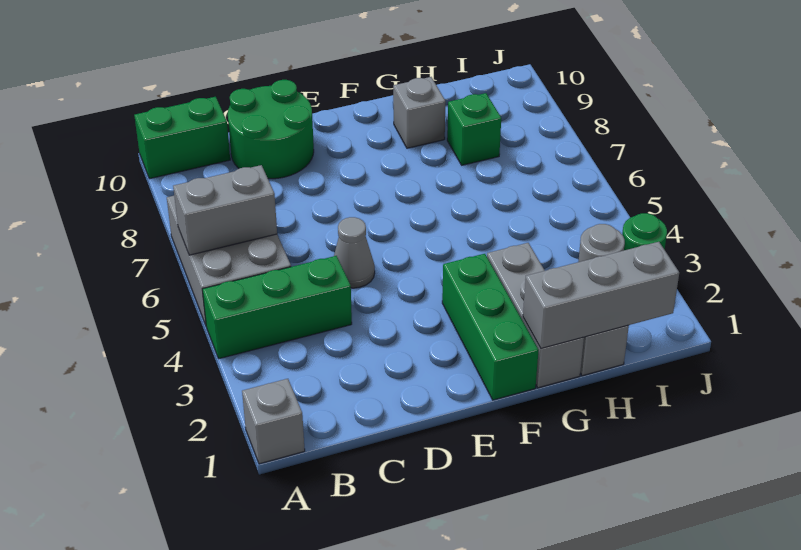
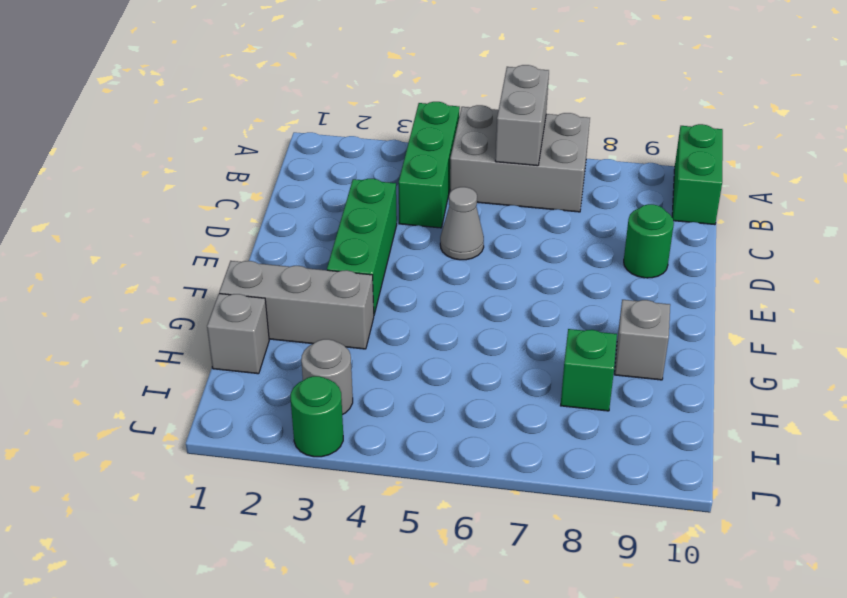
grey brick A1 level 1 -> none
green round brick C9:D10 level 1 -> green round brick D9 level 1
green brick F1:F3 level 1 -> green brick D3:F3 level 1
grey brick G1:I1 level 2 -> none

